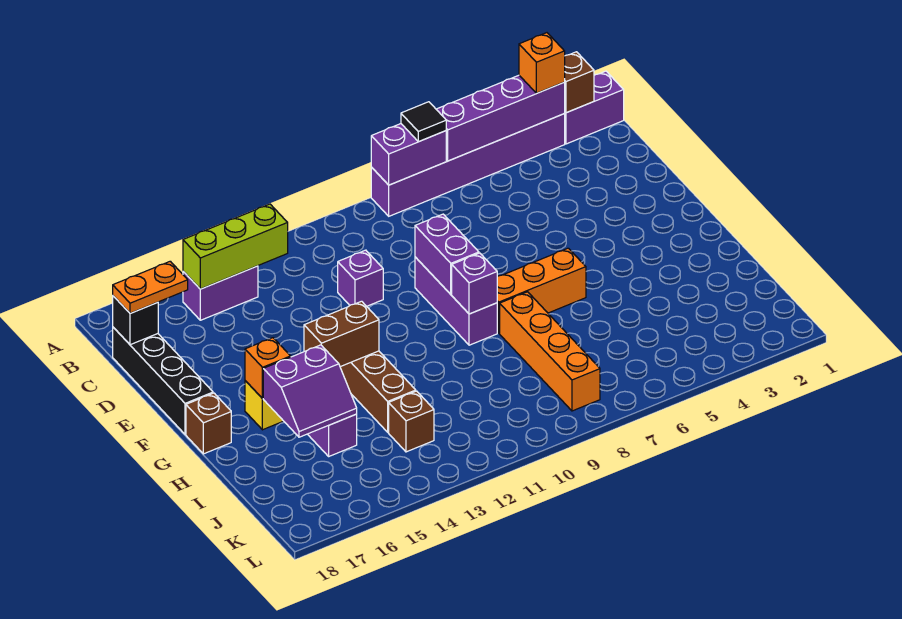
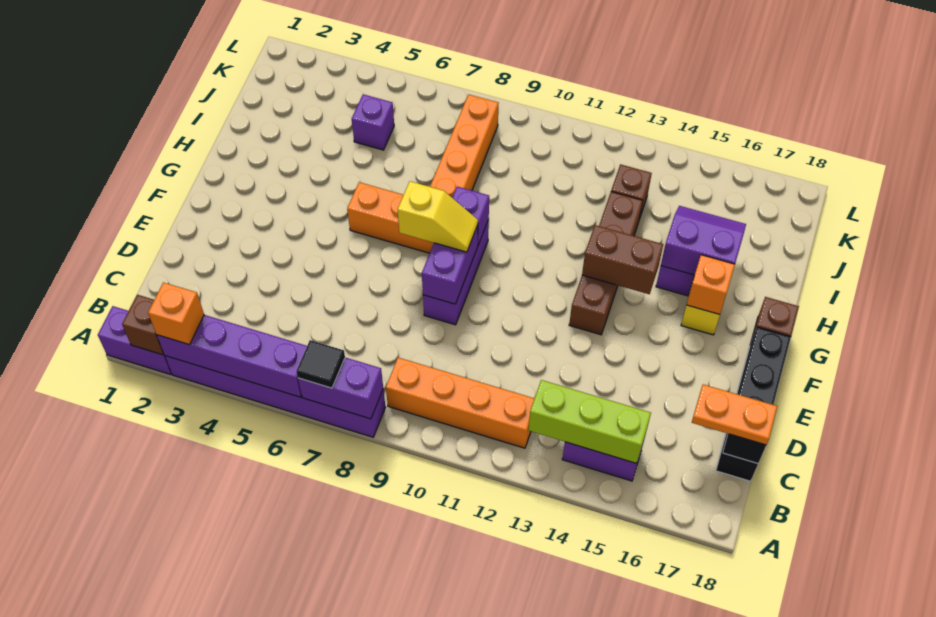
none -> orange brick B9:B12 level 1
purple brick D11 level 1 -> purple brick J5 level 1
none -> yellow slope F8:F9 level 3 top 8

